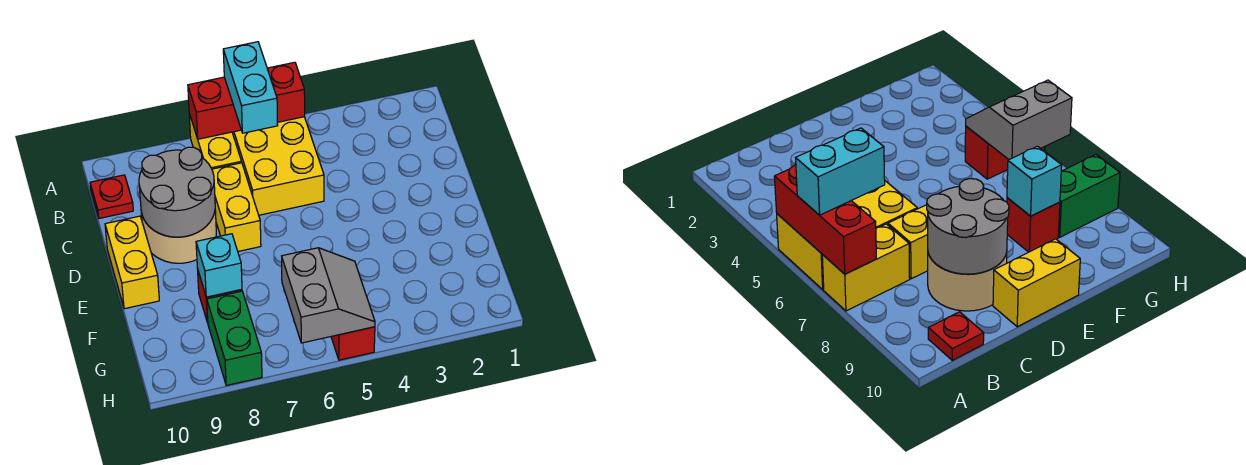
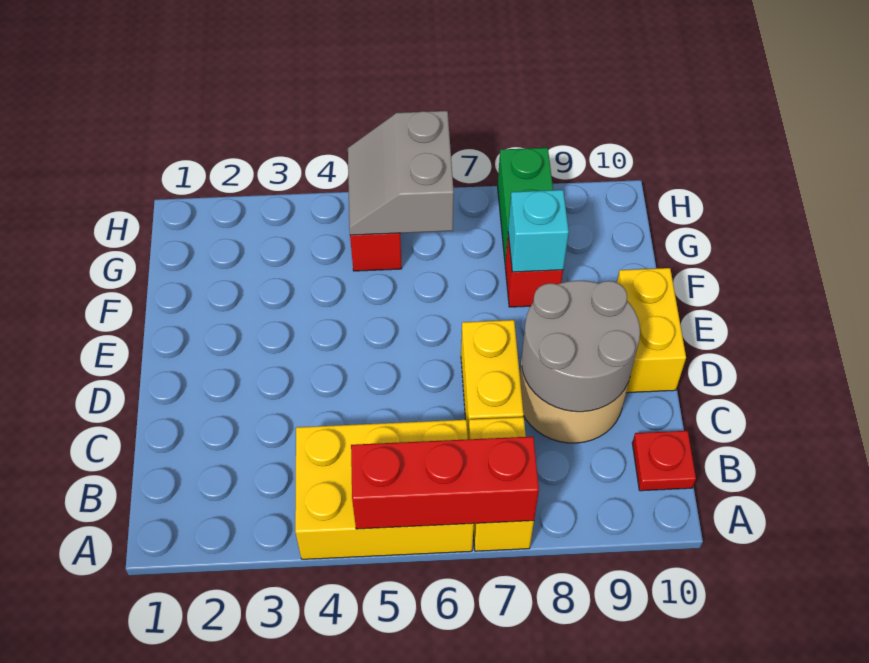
yellow brick A5:C6 level 1 -> yellow brick A4:B6 level 1
cyan brick A6:B6 level 3 -> none

